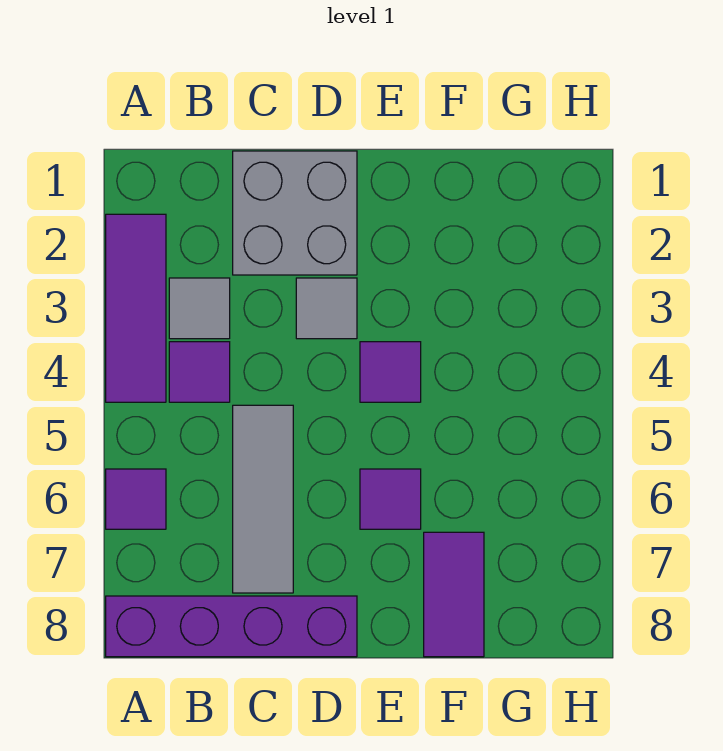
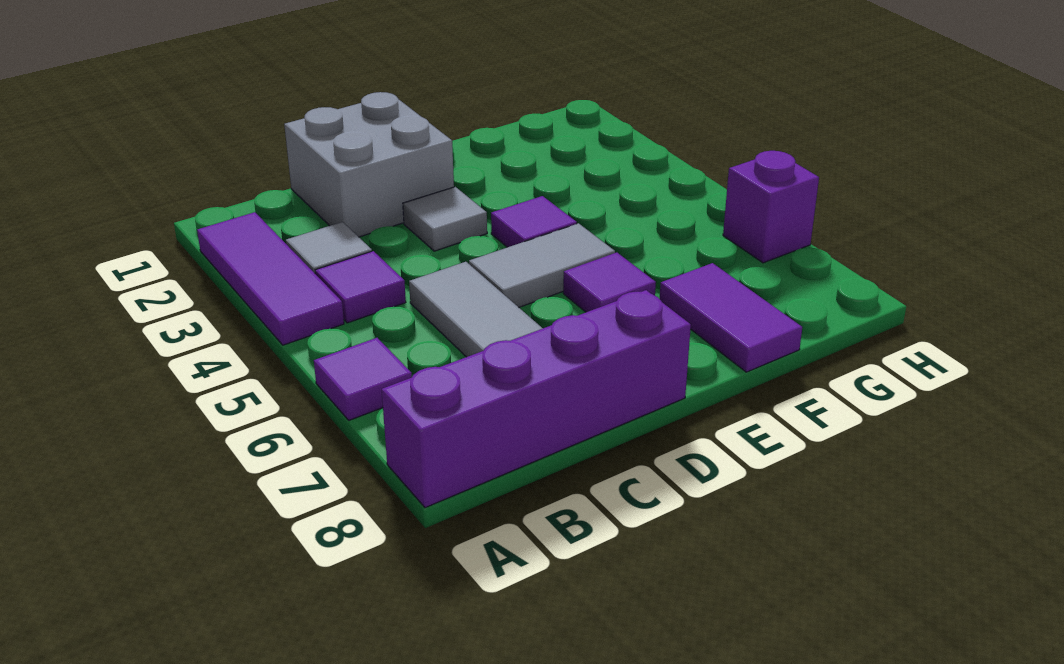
none -> grey tile D5:E5 level 1
none -> purple brick H6 level 1

